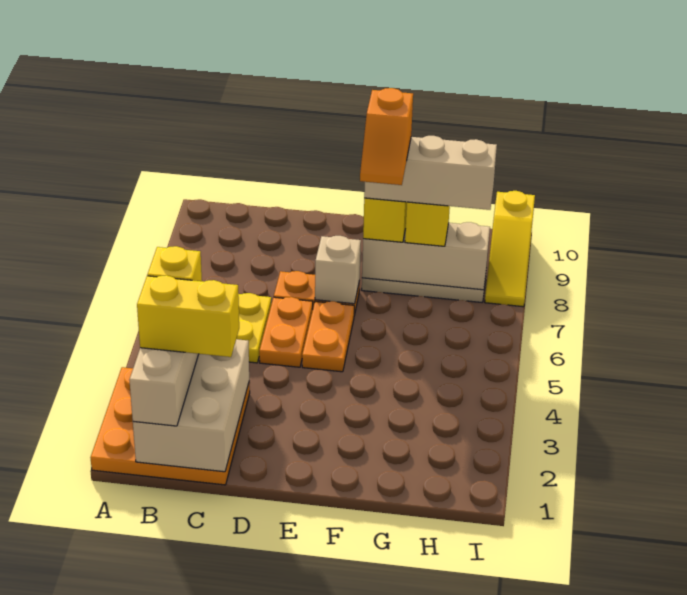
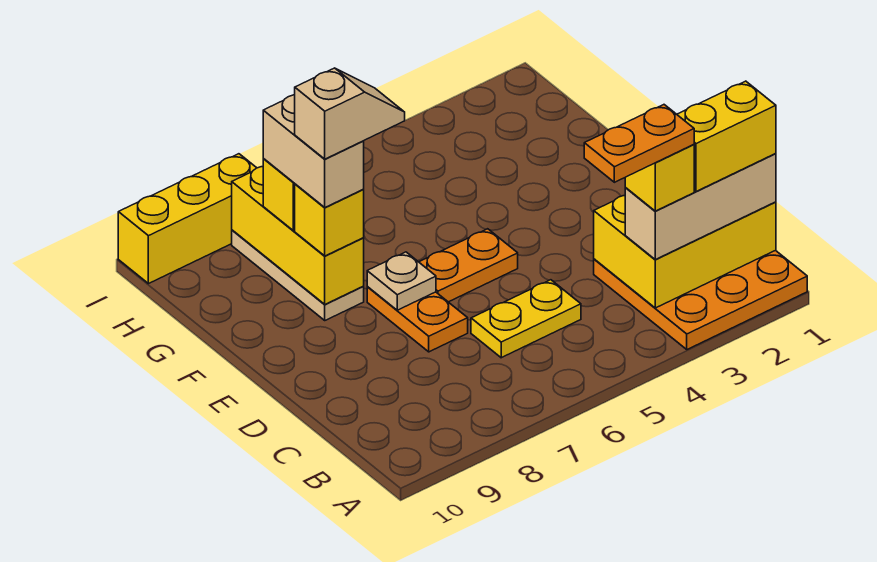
tan brick B1:C3 level 2 -> yellow brick B1:C3 level 2
yellow brick B2:C2 level 4 -> yellow brick B1:B2 level 4
orange plate D5:D6 level 1 -> orange plate B3:B4 level 5
tan brick E7 level 2 -> tan plate E7 level 2
orange slope F7:F8 level 5 top 8 -> tan slope F7:F8 level 5 top 8
tan brick F8:H8 level 2 -> yellow brick F8:H8 level 2
tan brick F8:H8 level 4 -> tan brick F8:G8 level 4
yellow slope I8:I10 level 1 top 10 -> yellow brick I8:I10 level 1

